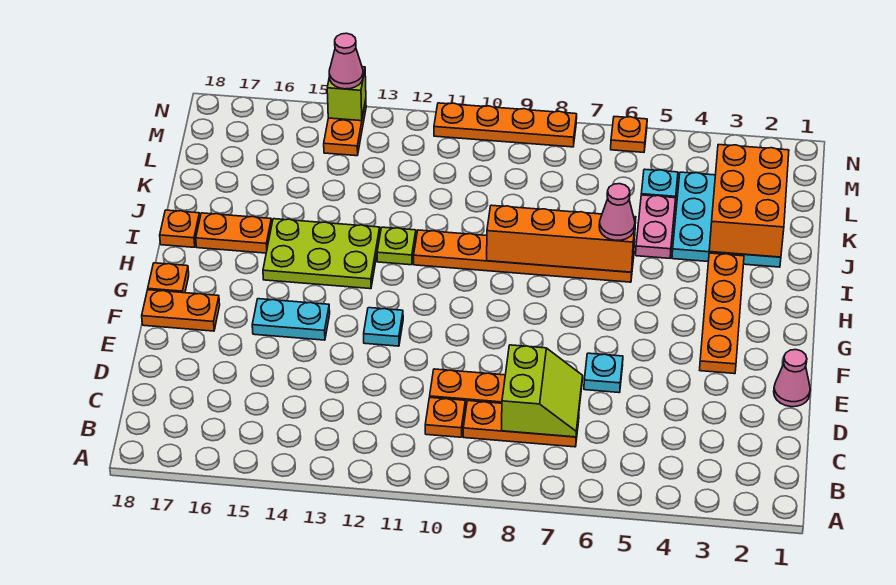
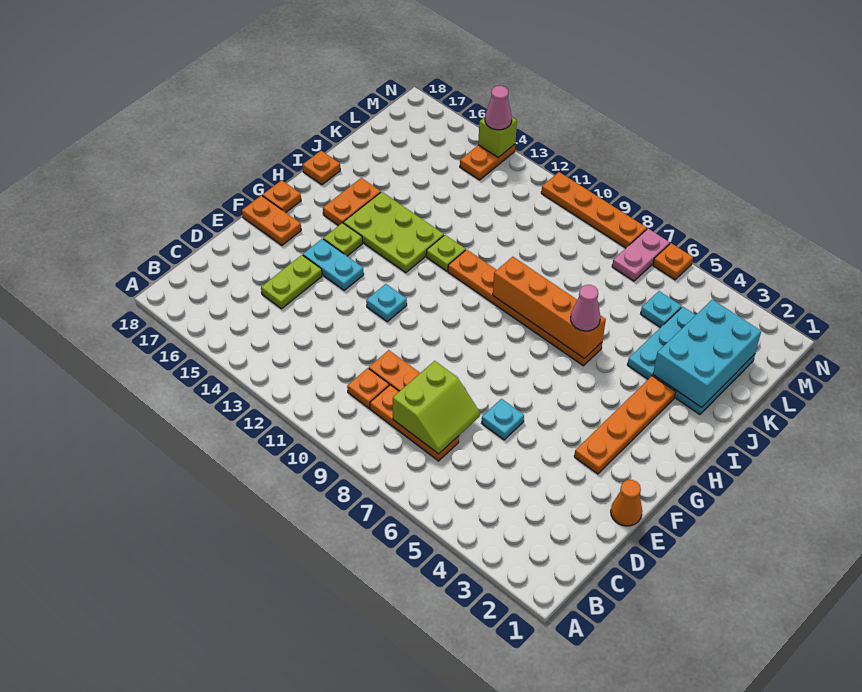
none -> lime plate D15:E15 level 1
pink cone E1 level 1 -> orange cone E1 level 1
none -> lime plate G15 level 1
orange plate I16:I17 level 1 -> orange plate H16:I16 level 1
orange brick J2:L3 level 2 -> cyan brick J2:L3 level 2
pink plate J5:K5 level 1 -> pink plate M7:N7 level 1

